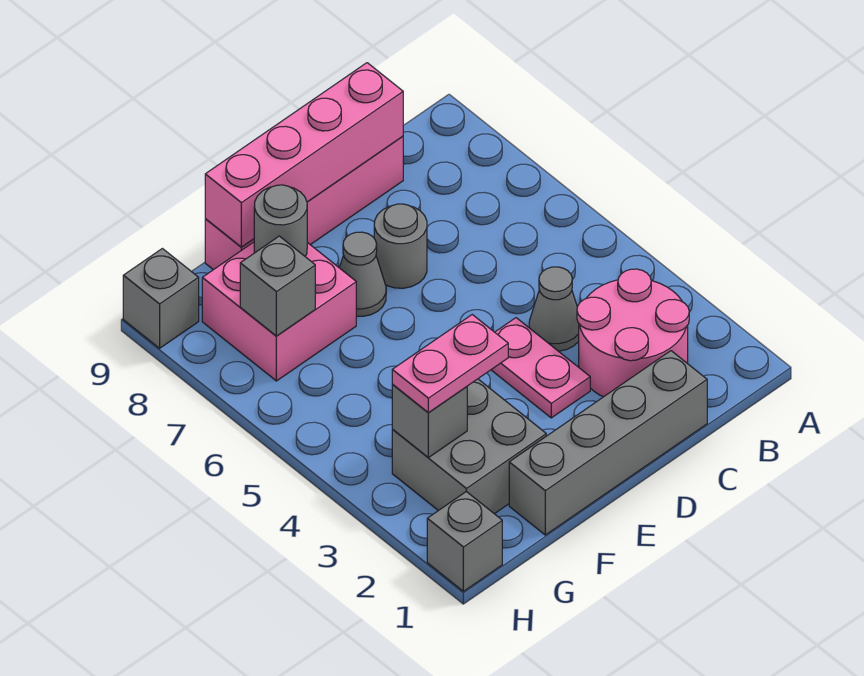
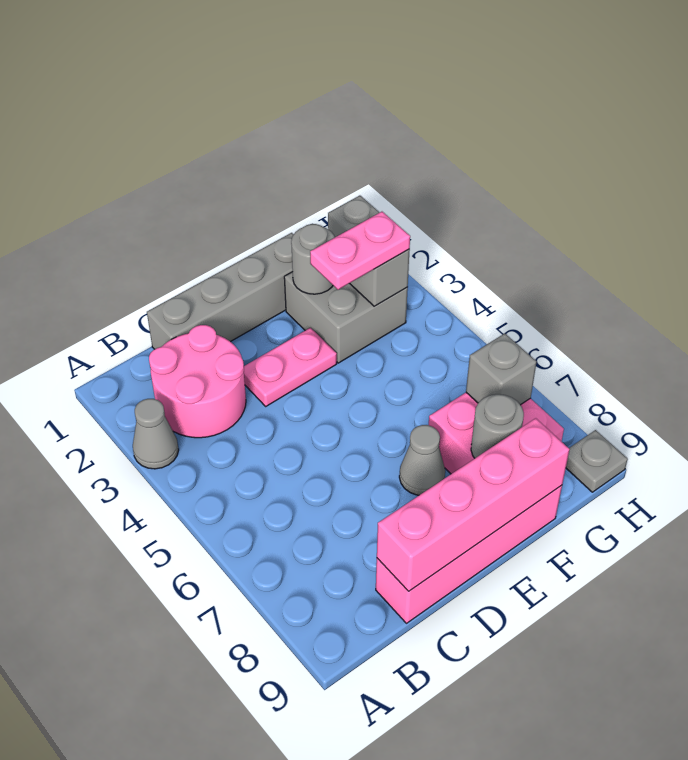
grey cone C4 level 1 -> grey cone A3 level 1
pink plate D3:D4 level 1 -> pink plate D3:E3 level 1
grey round brick D7 level 1 -> grey round brick F2 level 2
grey brick H9 level 1 -> grey plate H9 level 1

